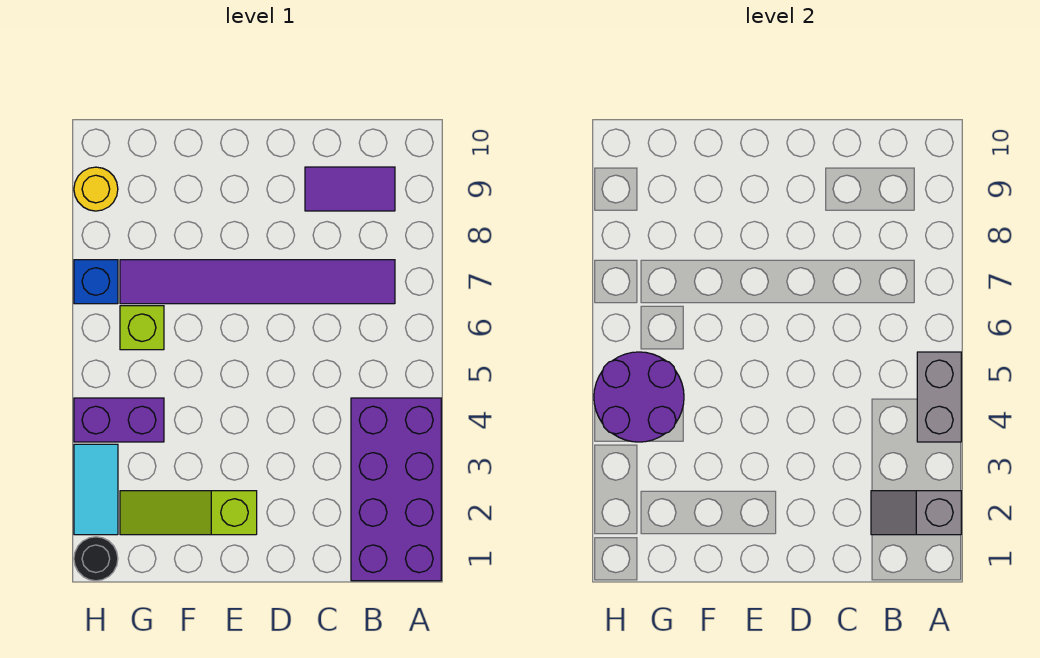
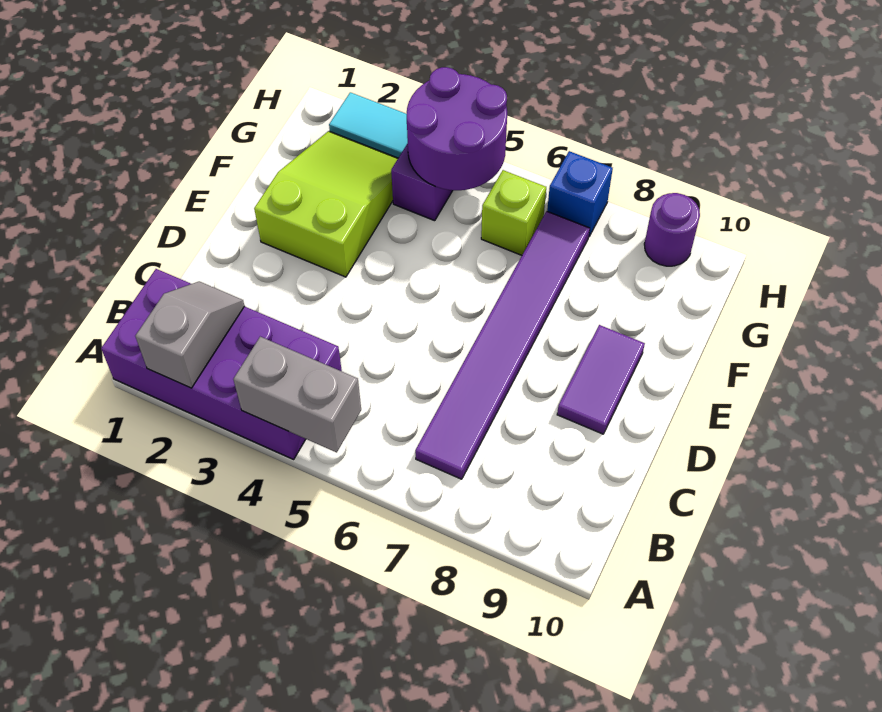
purple tile B9:C9 level 1 -> purple tile D9:E9 level 1
lime slope E2:G2 level 1 top E -> lime slope E2:G3 level 1 top E
black round brick H1 level 1 -> none
yellow round brick H9 level 1 -> purple round brick H9 level 1

